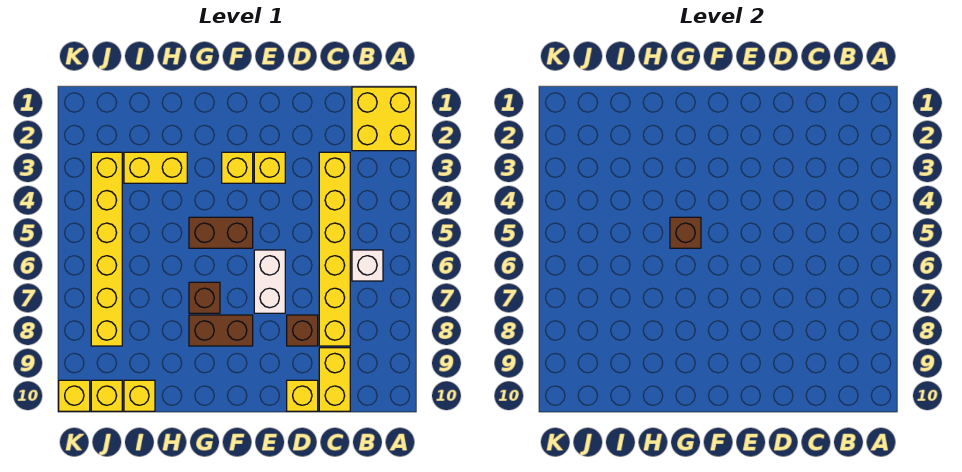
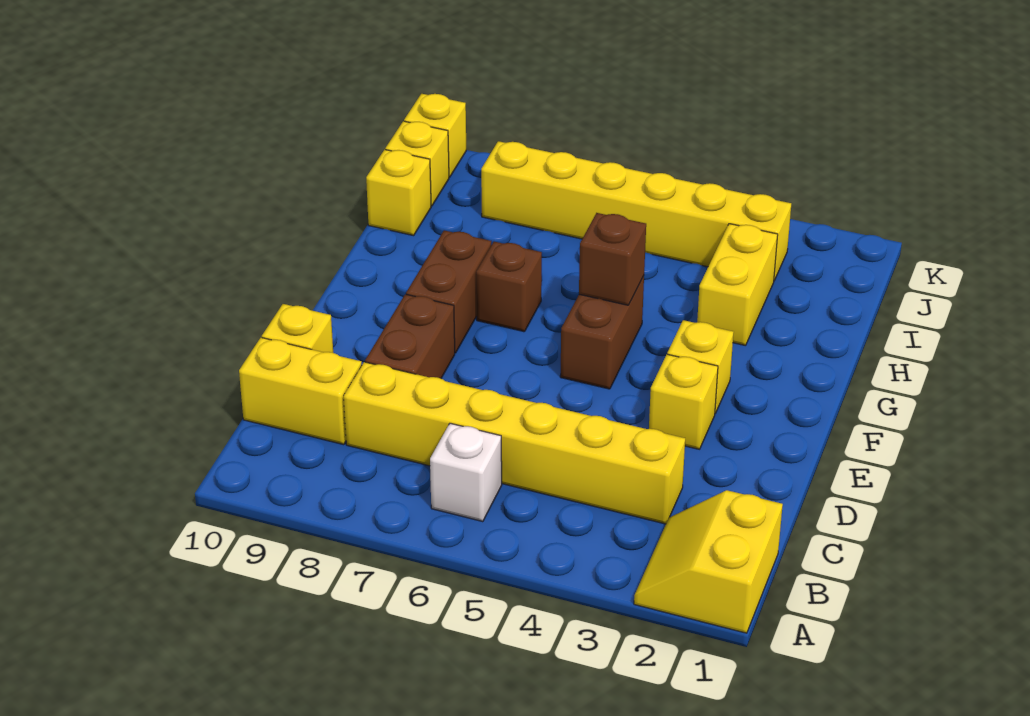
yellow brick A1:B2 level 1 -> yellow slope A1:B2 level 1 top 1
brown brick D8 level 1 -> brown brick D8:E8 level 1
white brick E6:E7 level 1 -> none

